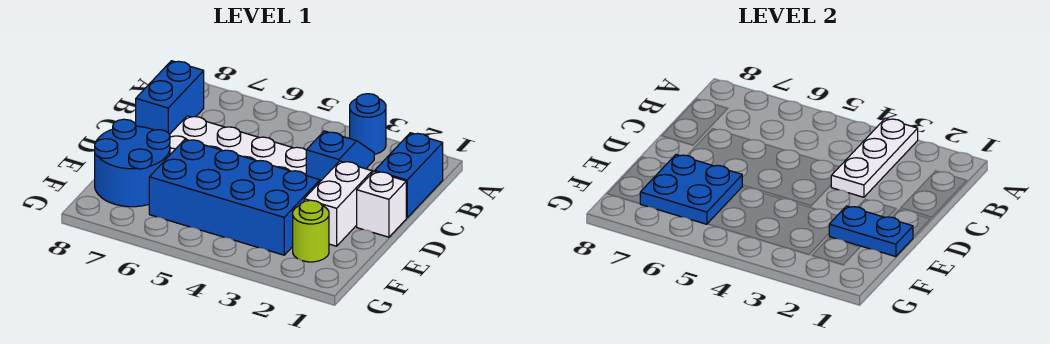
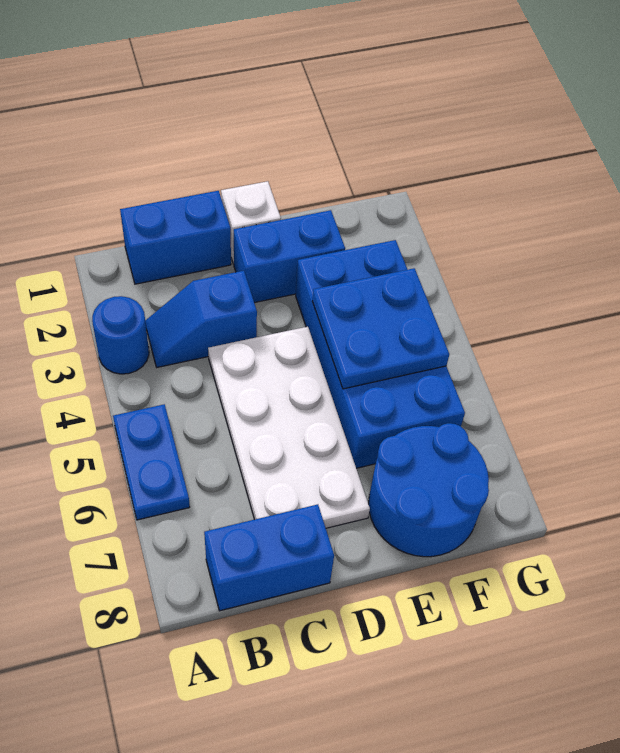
white plate A3:C3 level 2 -> none
white brick D2:E2 level 1 -> blue brick D2:E2 level 1
blue plate E1:E2 level 2 -> blue plate A5:A6 level 1
blue plate E6:F7 level 2 -> blue plate E4:F5 level 2
lime round brick F2 level 1 -> none

